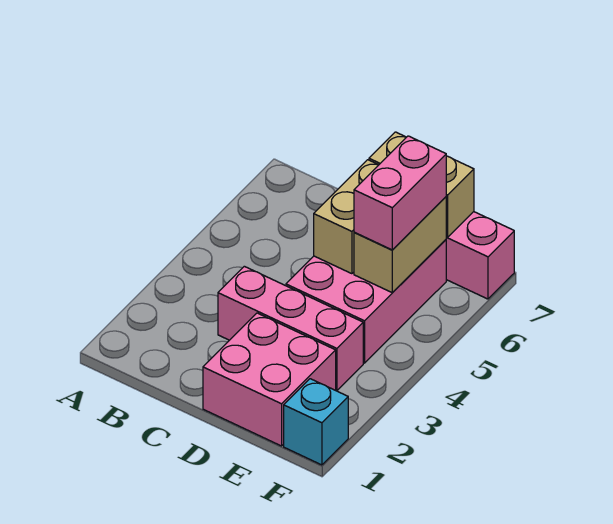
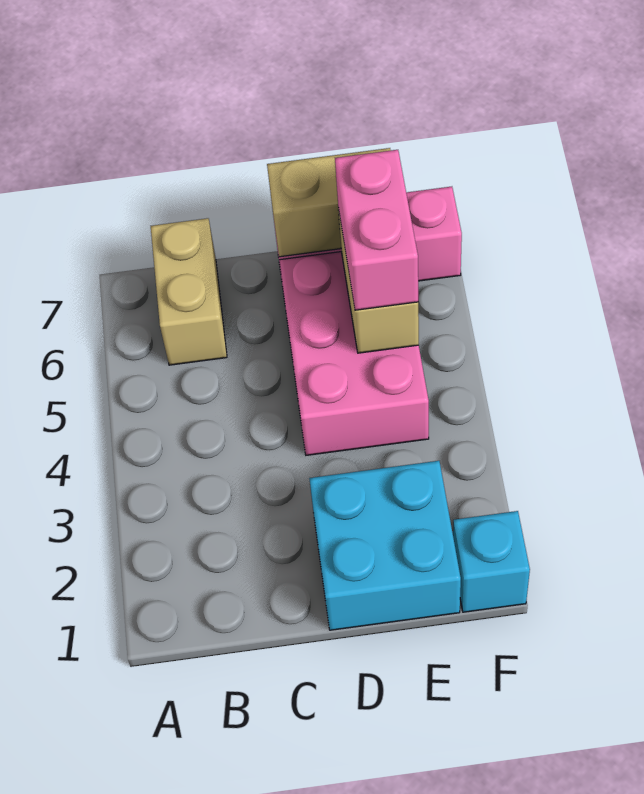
pink brick C3:E3 level 1 -> none
pink brick D1:E2 level 1 -> cyan brick D1:E2 level 1
tan brick D5:D6 level 2 -> tan brick B6:B7 level 1

